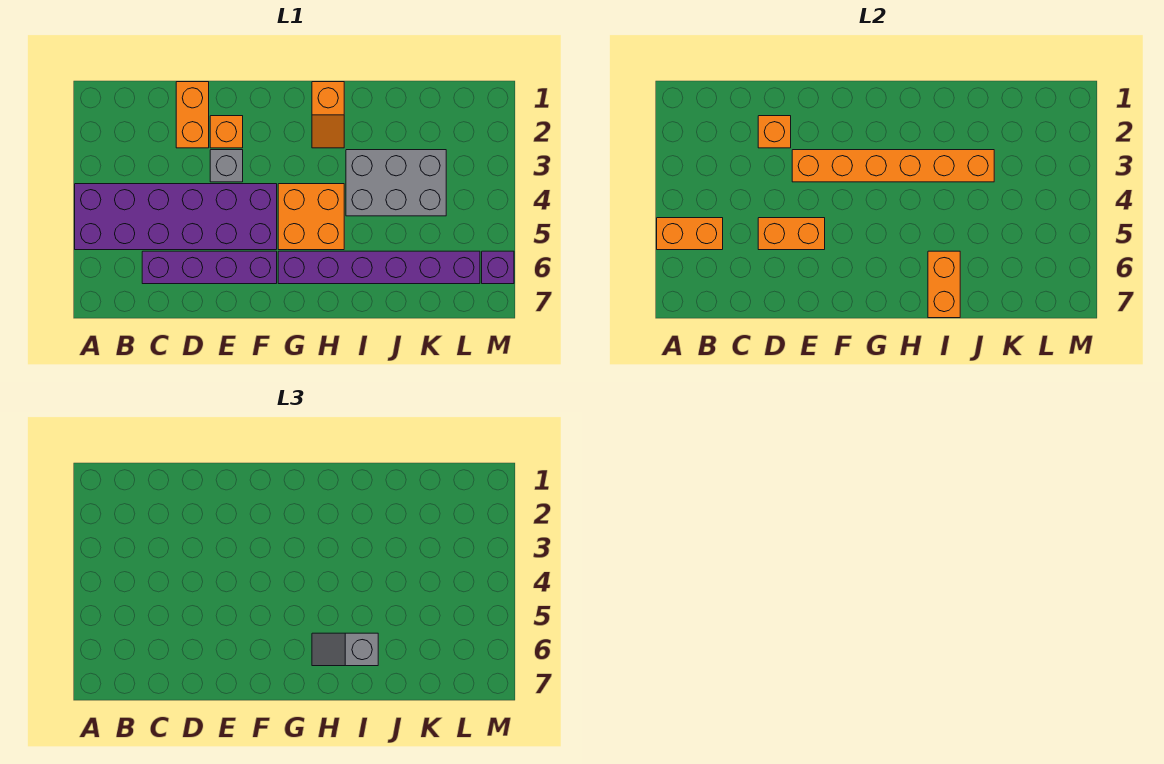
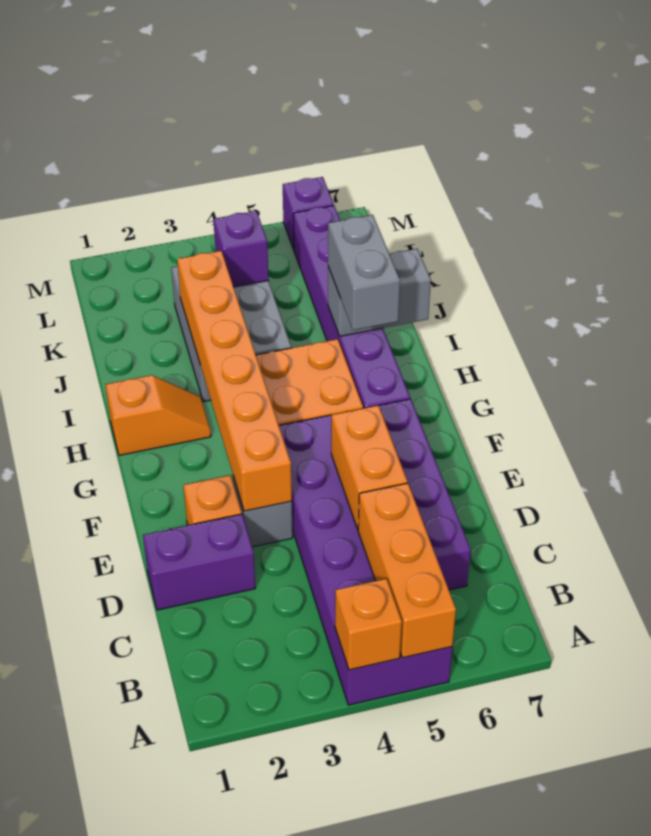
orange brick A5:B5 level 2 -> orange brick A5:C5 level 2
orange brick D1:D2 level 1 -> purple brick D1:D2 level 1
orange brick D2 level 2 -> orange brick A4 level 2
grey slope H6:I6 level 3 top I -> grey brick H6:I6 level 3
orange brick I6:I7 level 2 -> grey brick I6:I7 level 2
none -> purple brick K4 level 2

